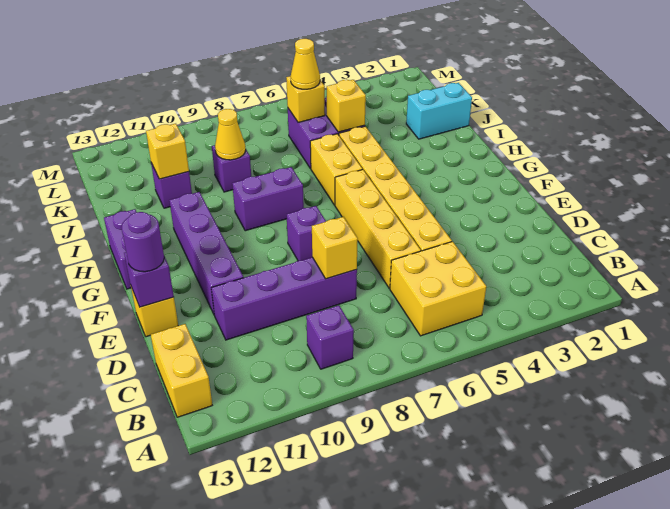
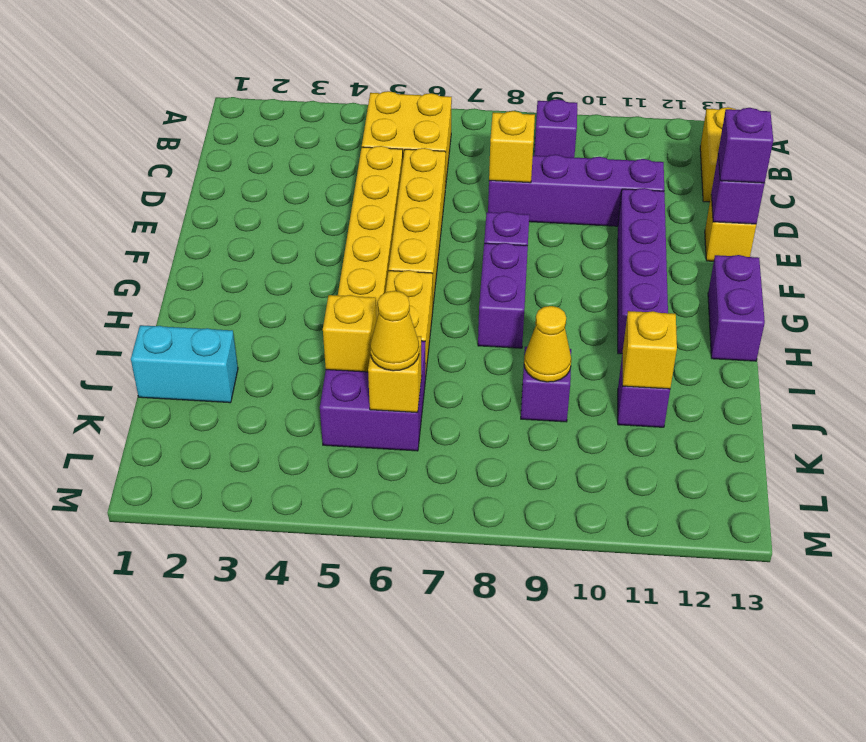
purple round brick E13 level 3 -> purple brick E13 level 3
purple brick H8:H9 level 1 -> purple brick G8:H8 level 1

